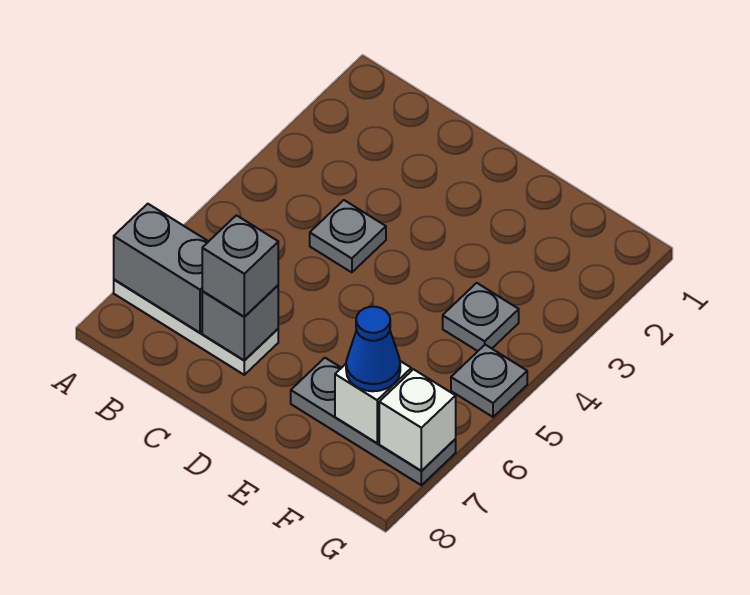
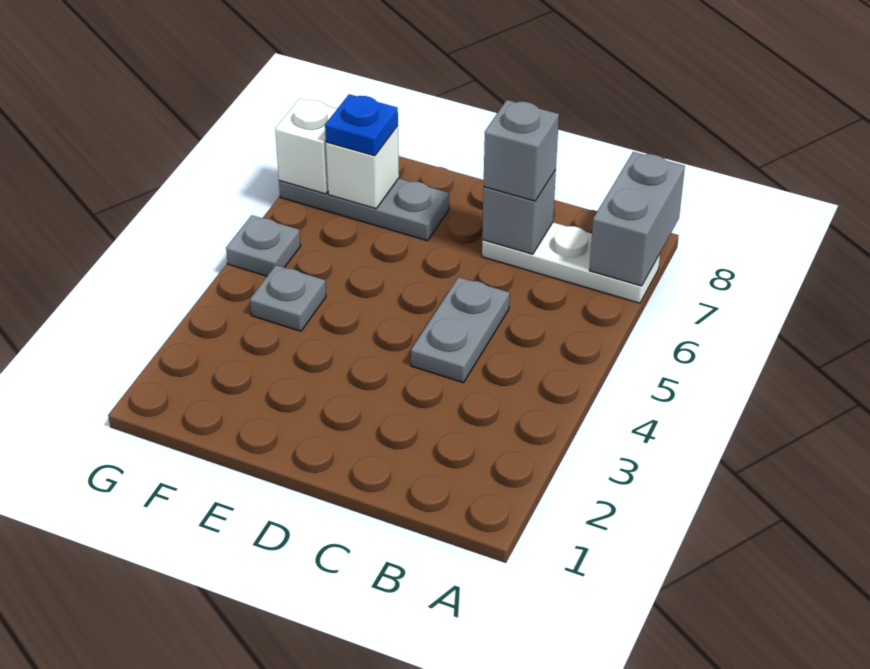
grey brick A7:B7 level 2 -> grey brick A7:A8 level 2
grey plate C4 level 1 -> grey plate C4:C5 level 1
blue cone F7 level 3 -> blue plate F7 level 3

